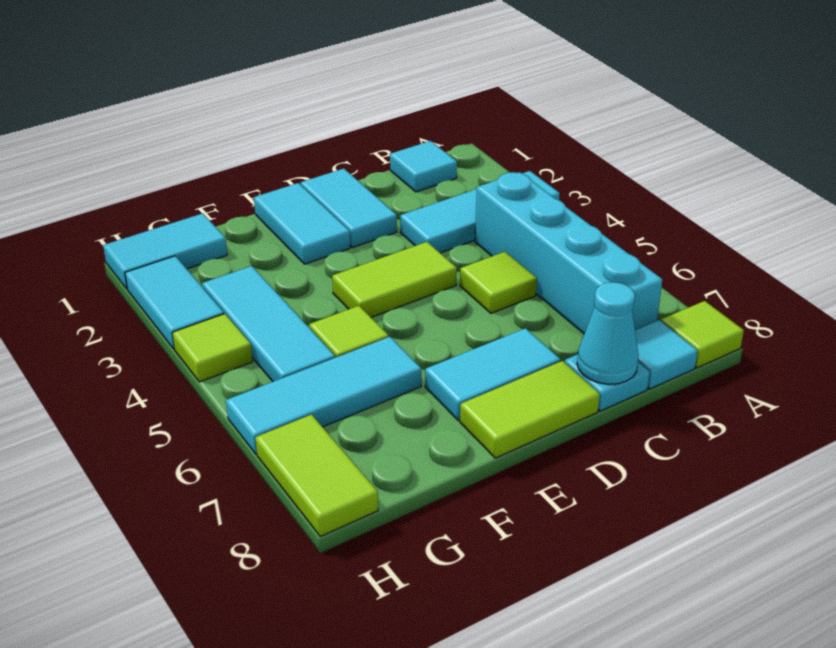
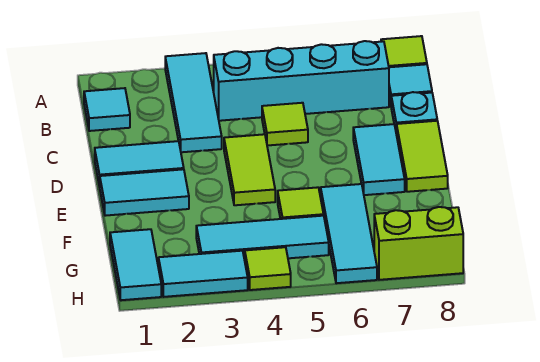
cyan cone C8 level 2 -> none
lime tile H7:H8 level 1 -> lime brick H7:H8 level 1

